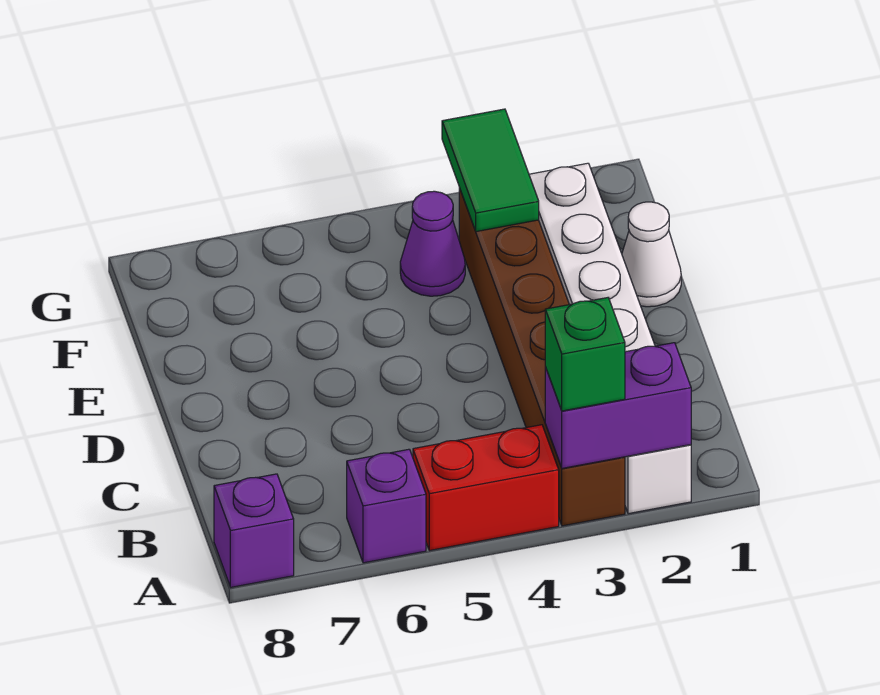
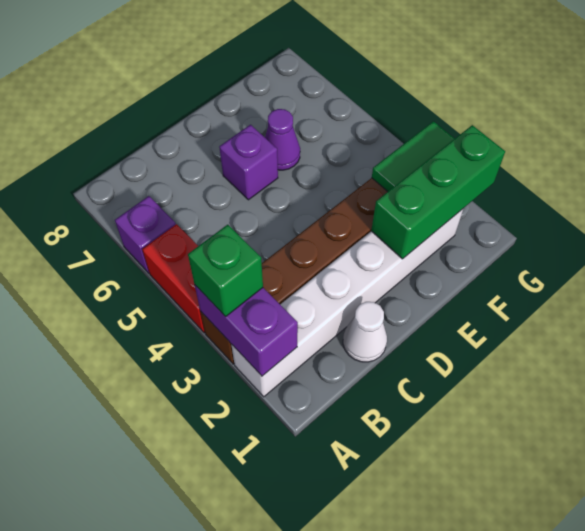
purple brick A8 level 1 -> purple brick D6 level 1
white cone E1 level 1 -> white cone C1 level 1
none -> green brick E2:G2 level 2
purple cone F4 level 1 -> purple cone E6 level 1

